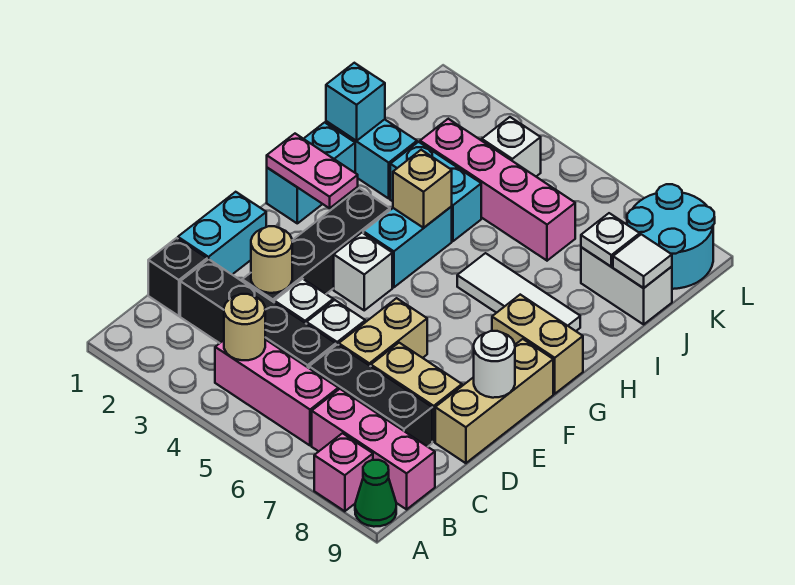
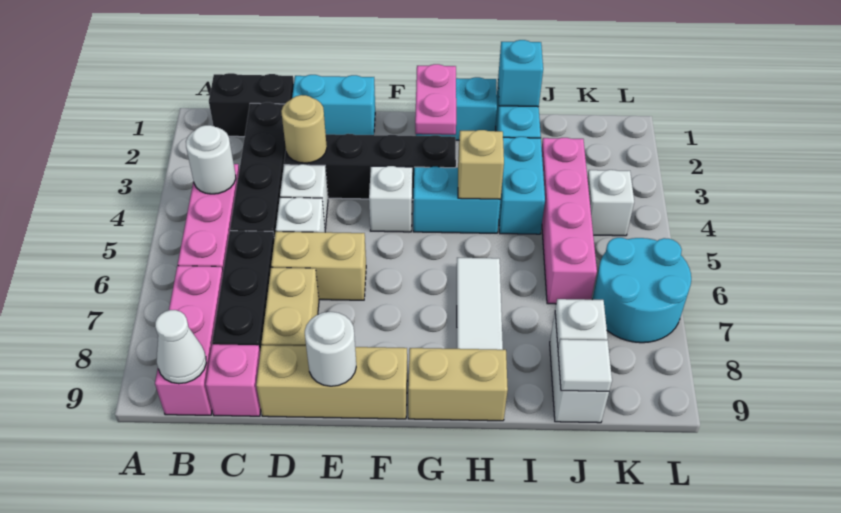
pink brick A8 level 1 -> pink brick C9 level 1
green cone A9 level 1 -> none
tan round brick B4 level 2 -> white round brick B4 level 2
none -> white cone B9 level 2
black brick C1 level 1 -> black brick B1:C1 level 1
tan brick G8:G9 level 1 -> tan brick G9:H9 level 1
cyan round brick K8:L9 level 1 -> cyan round brick K6:L7 level 1

